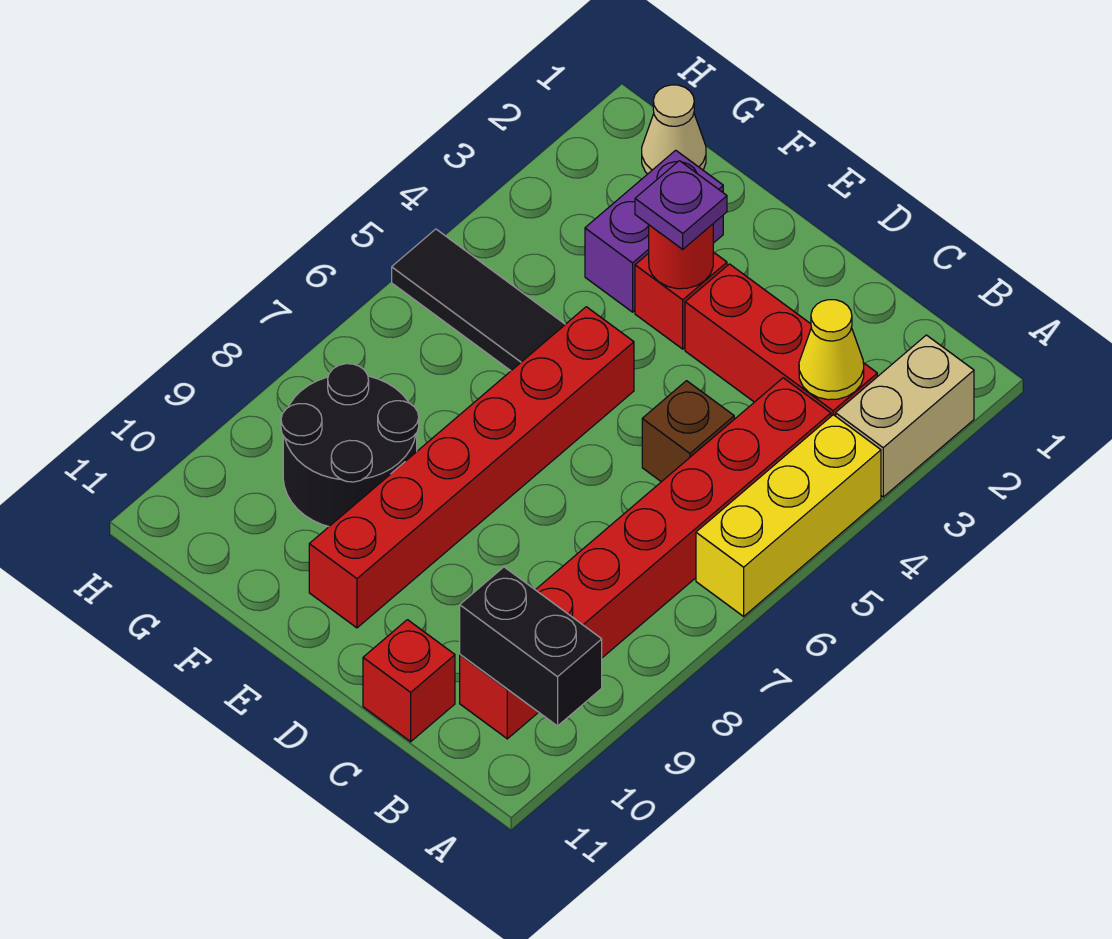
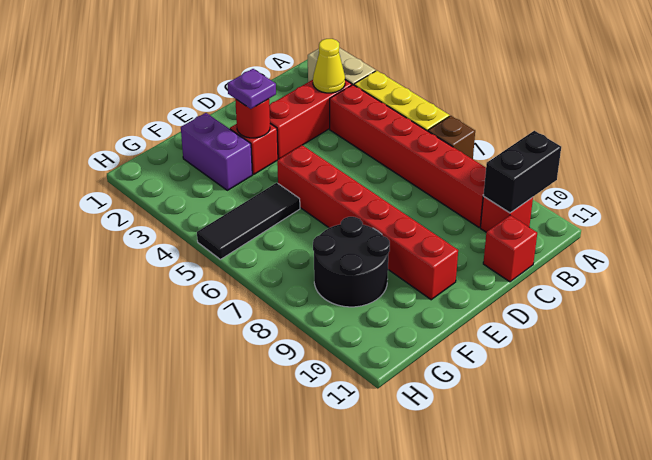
brown brick C5 level 1 -> brown brick A7 level 1
tan cone G1 level 1 -> none

